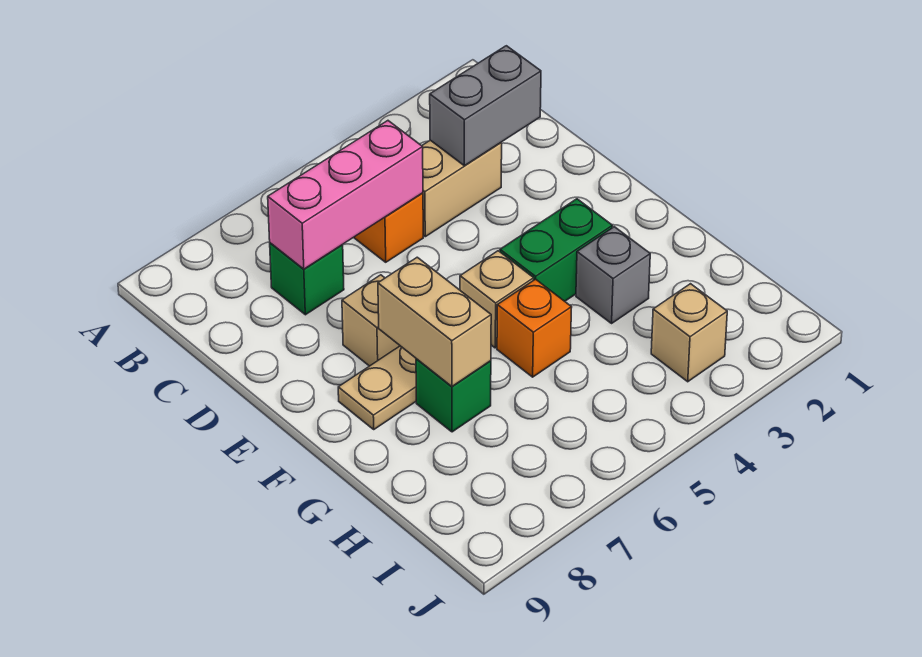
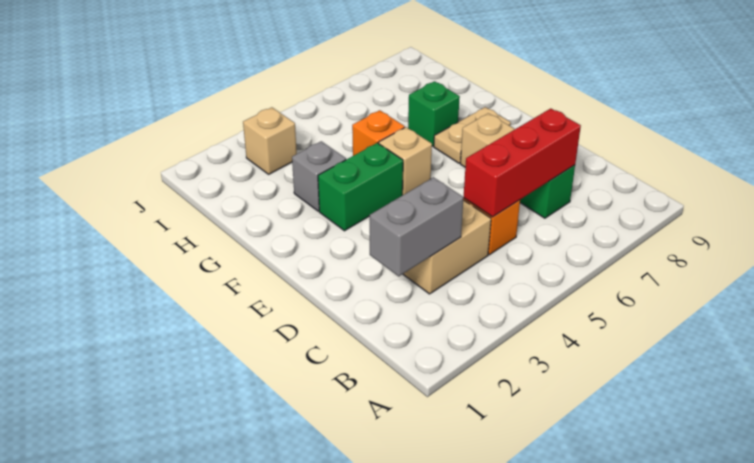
pink brick C5:C7 level 2 -> red brick C5:C7 level 2
tan brick F7:G7 level 2 -> none

